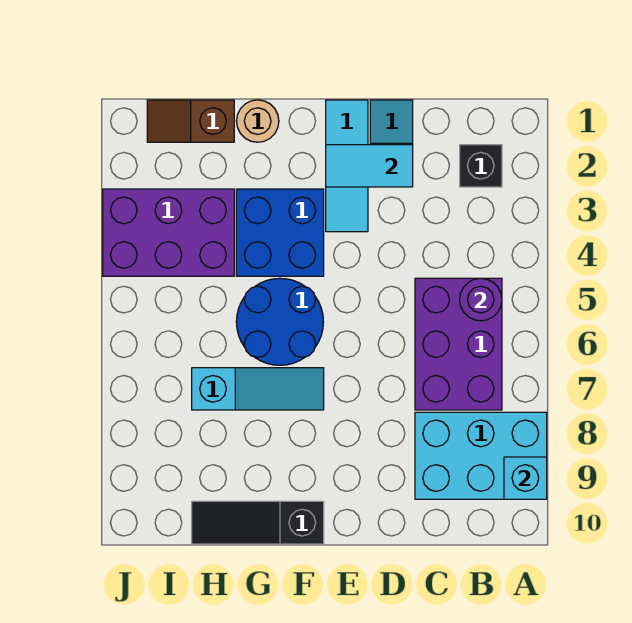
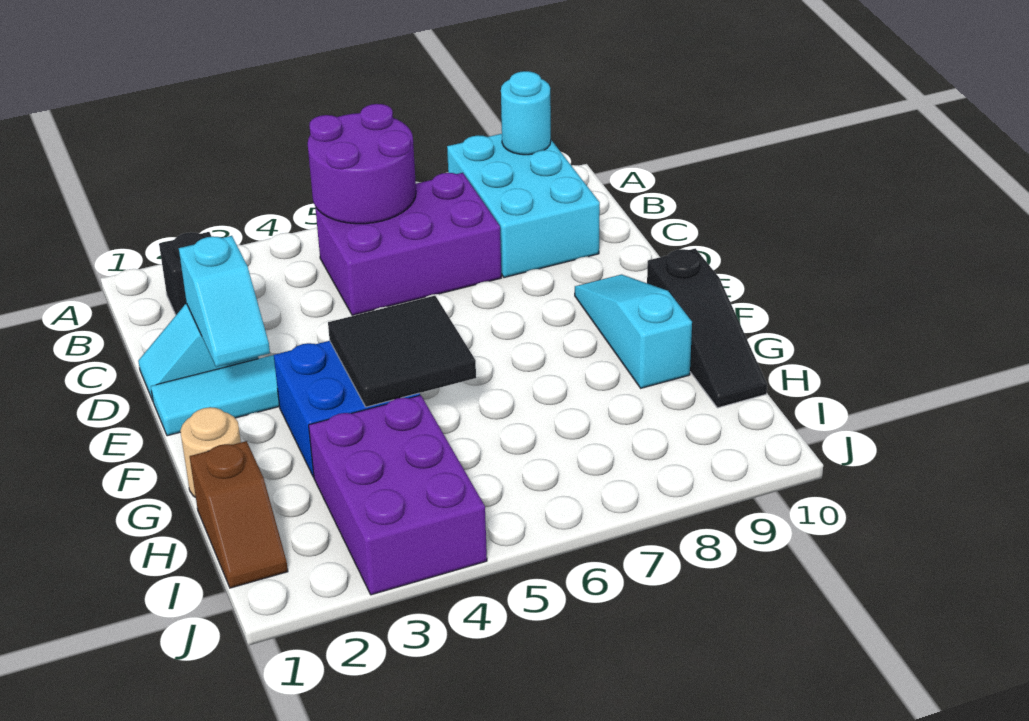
cyan brick A9 level 2 -> cyan round brick A9 level 2
purple round brick B5 level 2 -> purple round brick A5:B6 level 2
cyan tile D2:E2 level 2 -> cyan slope D2:E2 level 2 top D
none -> black tile F4:G5 level 2
blue round brick F5:G6 level 1 -> none
cyan slope F7:H7 level 1 top H -> cyan slope E9:G9 level 1 top G

